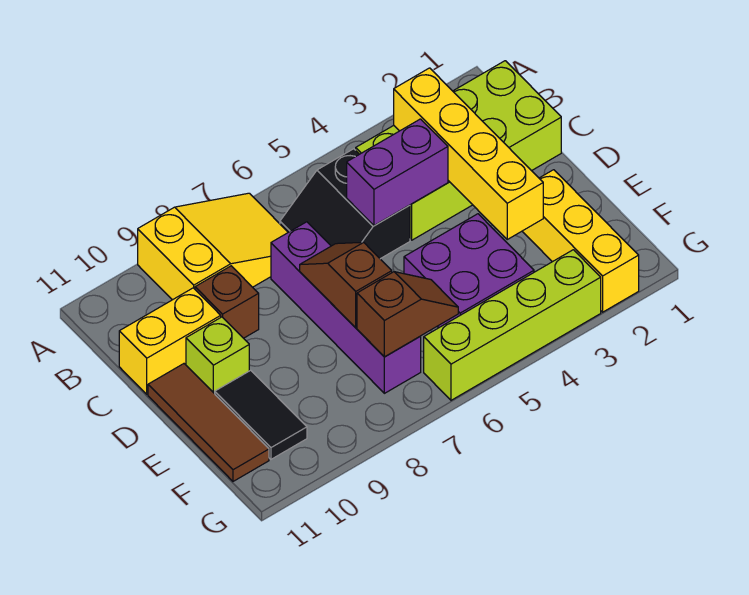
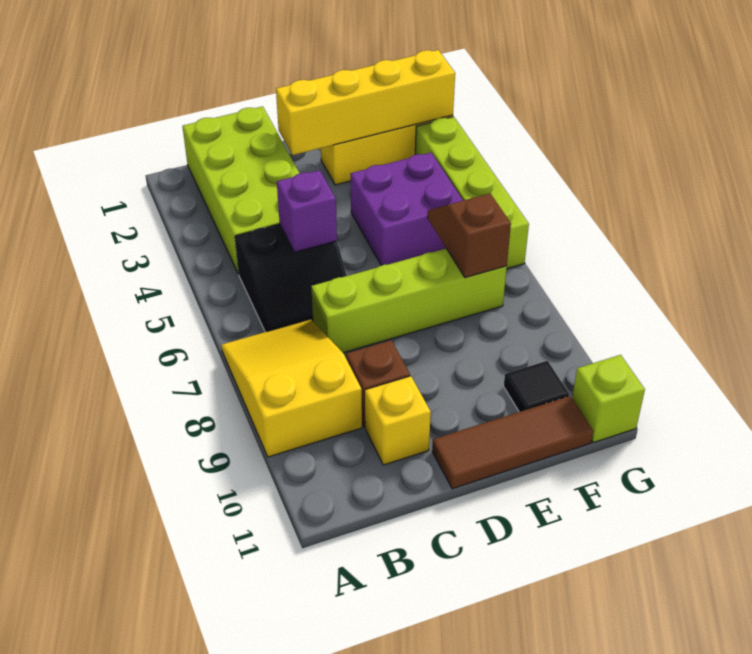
yellow brick B3:E3 level 2 -> yellow brick D2:G2 level 2
purple brick C4:C5 level 2 -> purple brick C5 level 2
purple brick C7:F7 level 1 -> lime brick C7:F7 level 1
yellow brick C10:C11 level 1 -> yellow brick C10 level 1
brown slope D7:E7 level 2 top E -> none
lime brick D10 level 1 -> lime brick G11 level 1
black tile E10:F10 level 1 -> black tile F10 level 1

